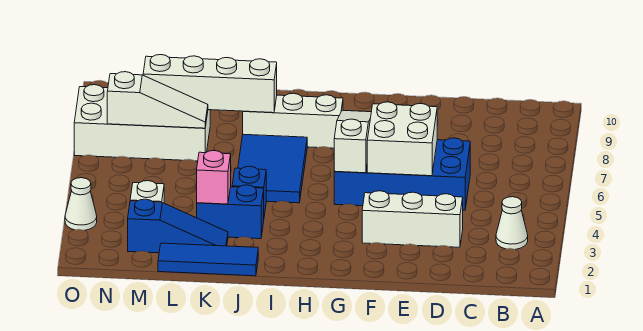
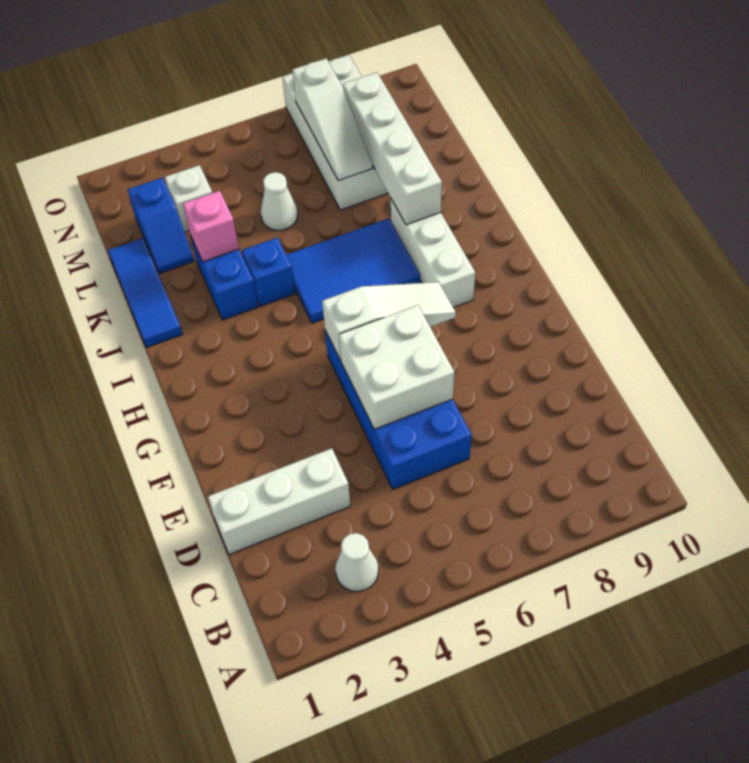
white brick D3:F3 level 1 -> white brick D1:D3 level 1
blue slope K2:M2 level 1 top M -> blue slope L2:M2 level 1 top M
white cone O3 level 1 -> white cone L5 level 1

